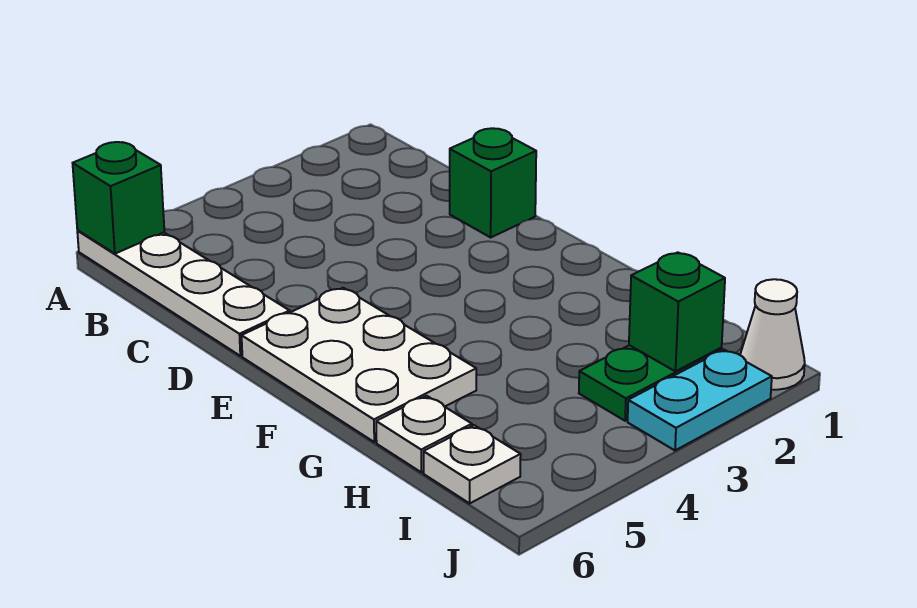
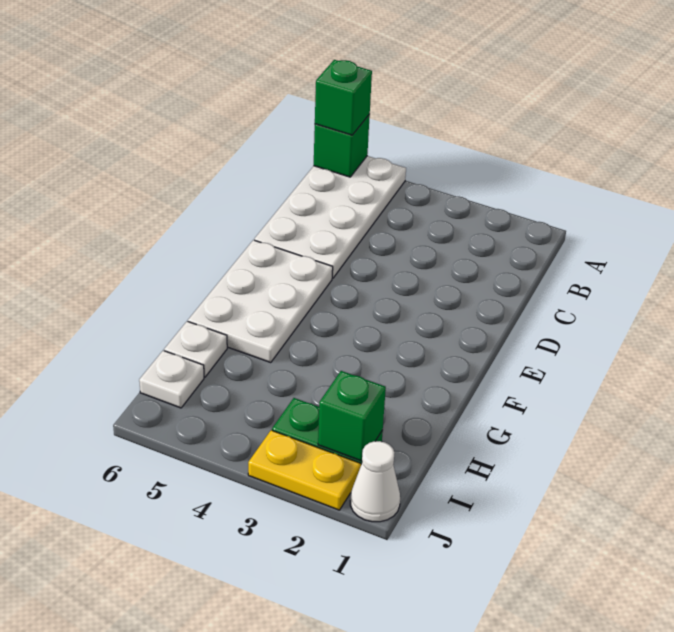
white plate A6:D6 level 1 -> white plate A5:D6 level 1
green brick D1 level 1 -> green brick A6 level 3
cyan plate J2:J3 level 1 -> yellow plate J2:J3 level 1

